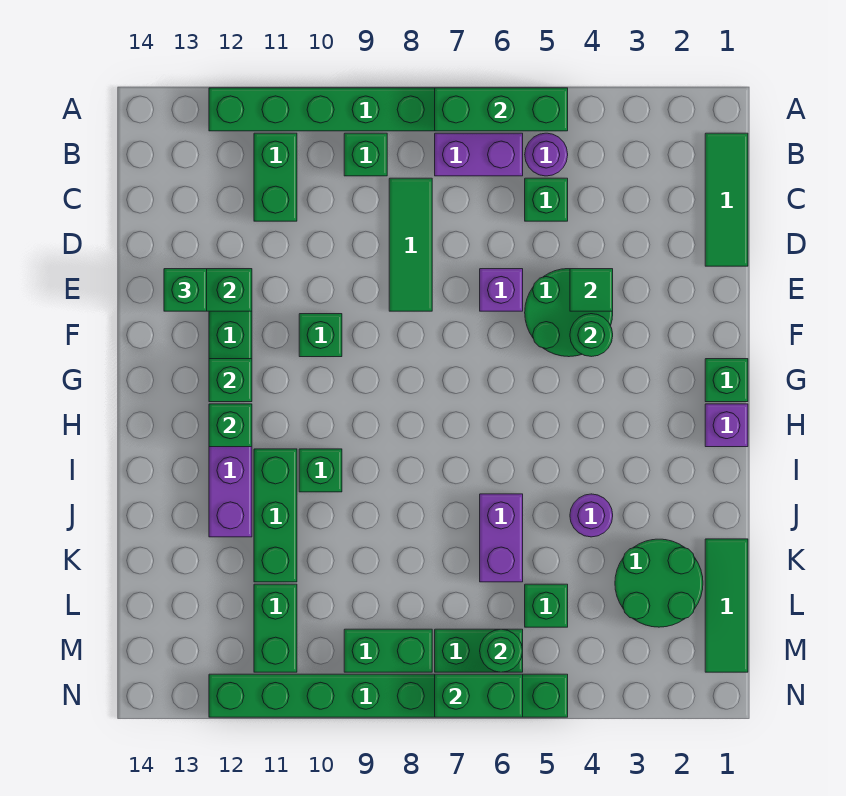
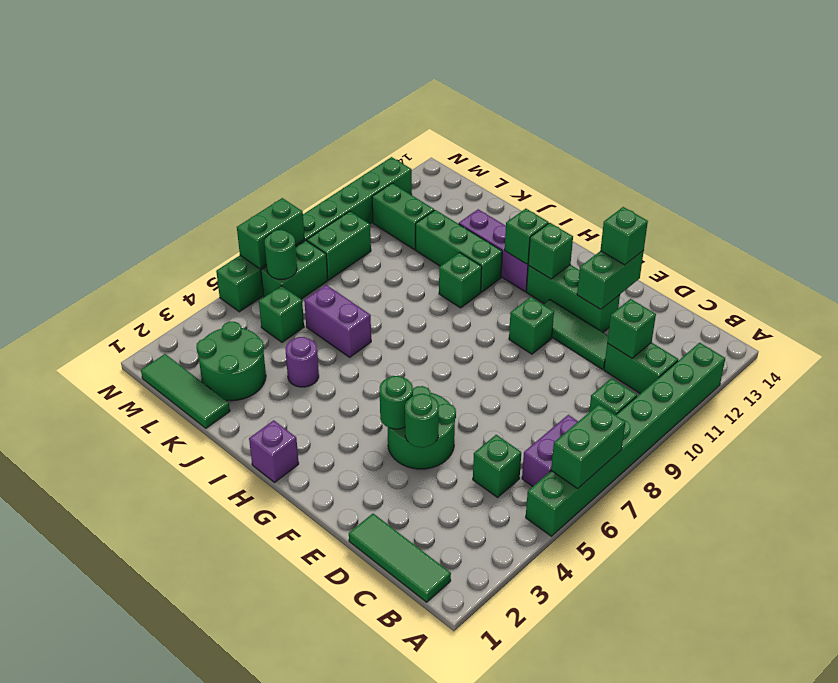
green brick A5:A7 level 2 -> green brick A6:A7 level 2
purple round brick B5 level 1 -> none
green tile C8:E8 level 1 -> green tile D11:F11 level 1
green tile E4 level 2 -> green round brick E4 level 2
purple brick E6 level 1 -> none
green brick G1 level 1 -> green brick C11 level 2

